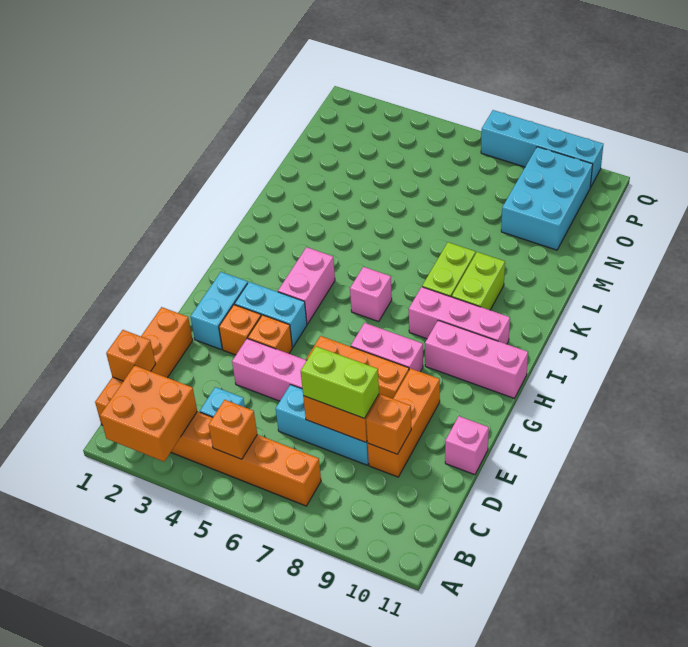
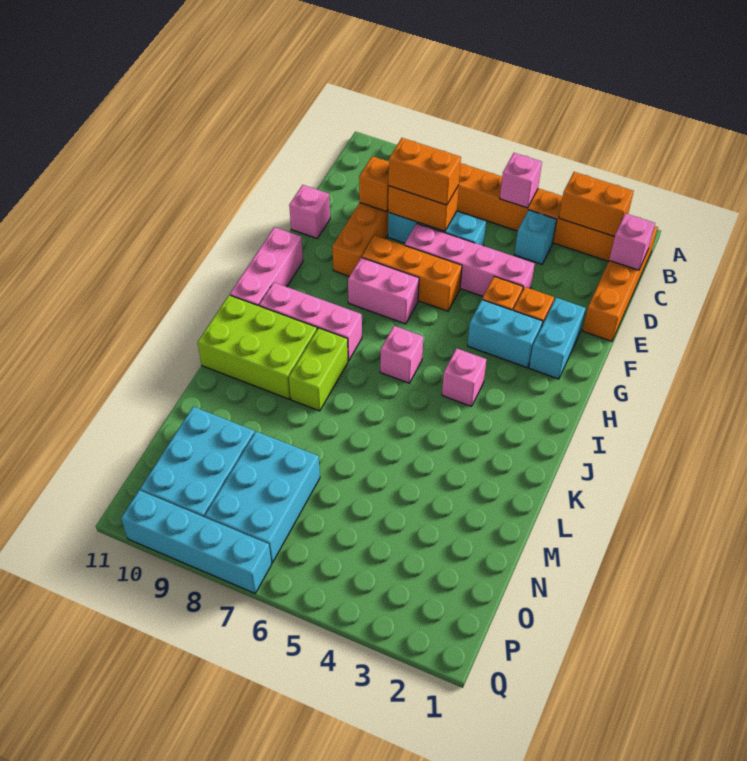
orange brick A2:B3 level 2 -> orange brick B2:B3 level 2
orange brick B5 level 2 -> pink brick B5 level 2
orange brick C1 level 2 -> pink brick C1 level 2
lime brick D7:D8 level 3 -> orange brick D7:D8 level 3
pink brick H4:I4 level 1 -> pink brick I4 level 1
pink brick H9:H11 level 1 -> pink brick G11:I11 level 1
lime brick J9:K9 level 1 -> lime brick J9:K11 level 1
none -> cyan brick N7:P8 level 1

